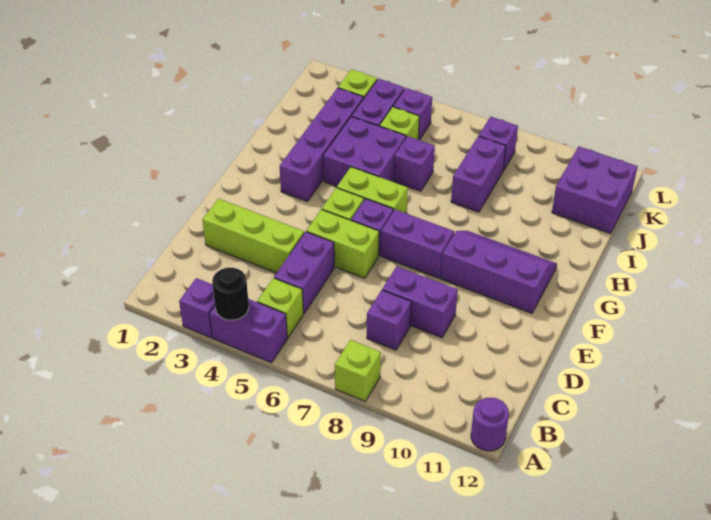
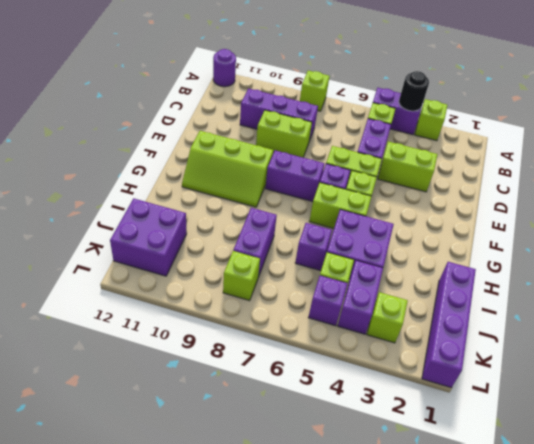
purple brick A3 level 1 -> lime brick A3 level 1
purple brick C8 level 1 -> purple brick C8:C10 level 1
lime brick D2:D4 level 1 -> lime brick D3:D4 level 1
purple brick D8:D9 level 1 -> lime brick D8:D9 level 1
purple slope F9:G11 level 1 top F -> lime slope F9:G11 level 1 top F
purple brick G3:J3 level 1 -> purple brick I1:L1 level 1
purple brick K8 level 1 -> lime brick K8 level 1

